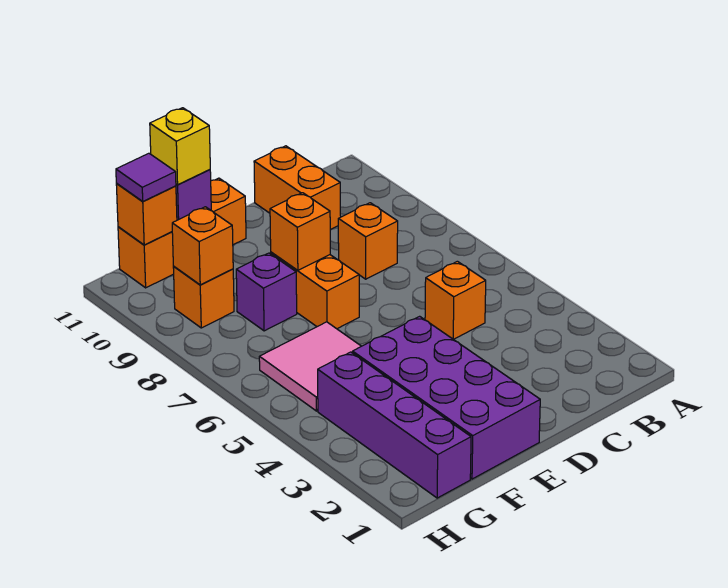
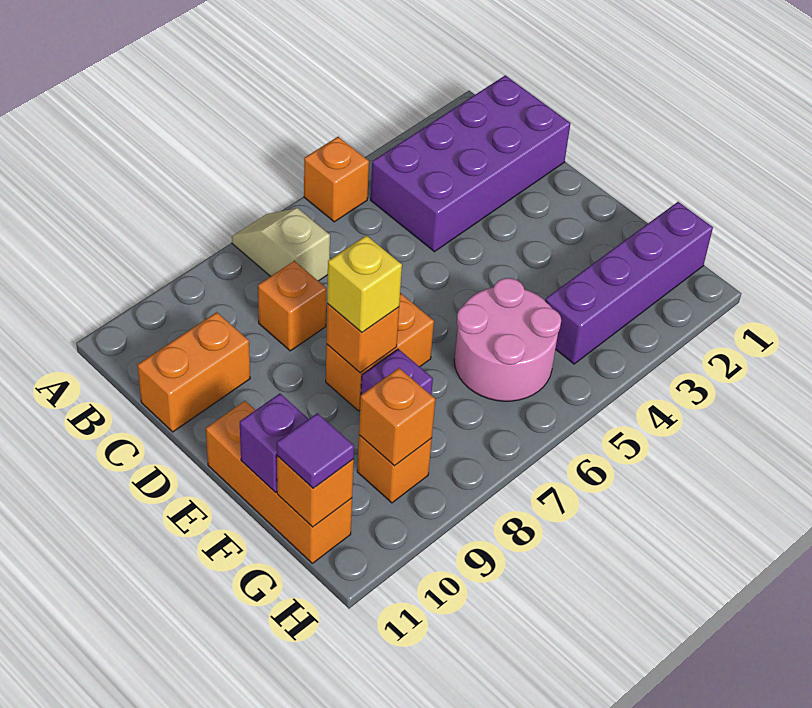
none -> tan slope A7:B7 level 1 top B
orange brick C5 level 1 -> orange brick A5 level 1
purple brick E1:F4 level 1 -> purple brick B1:C4 level 1
pink tile F5:G6 level 1 -> pink round brick F5:G6 level 1
yellow brick F11 level 3 -> yellow brick E8 level 3

